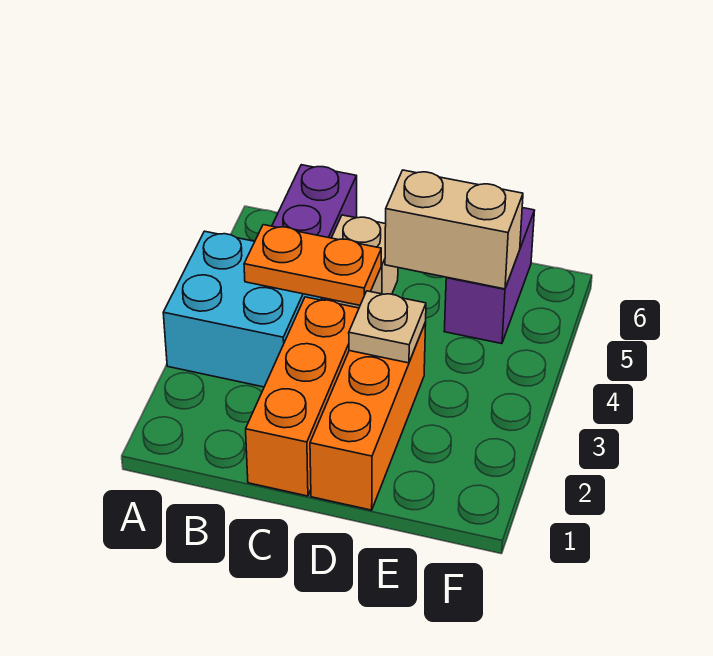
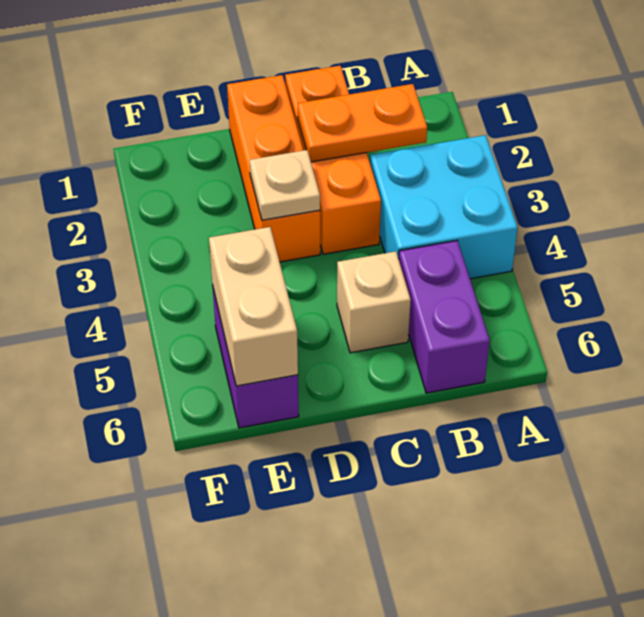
orange plate B4:C4 level 2 -> orange plate B2:C2 level 2
tan brick D5:E5 level 2 -> tan brick E5:E6 level 2

